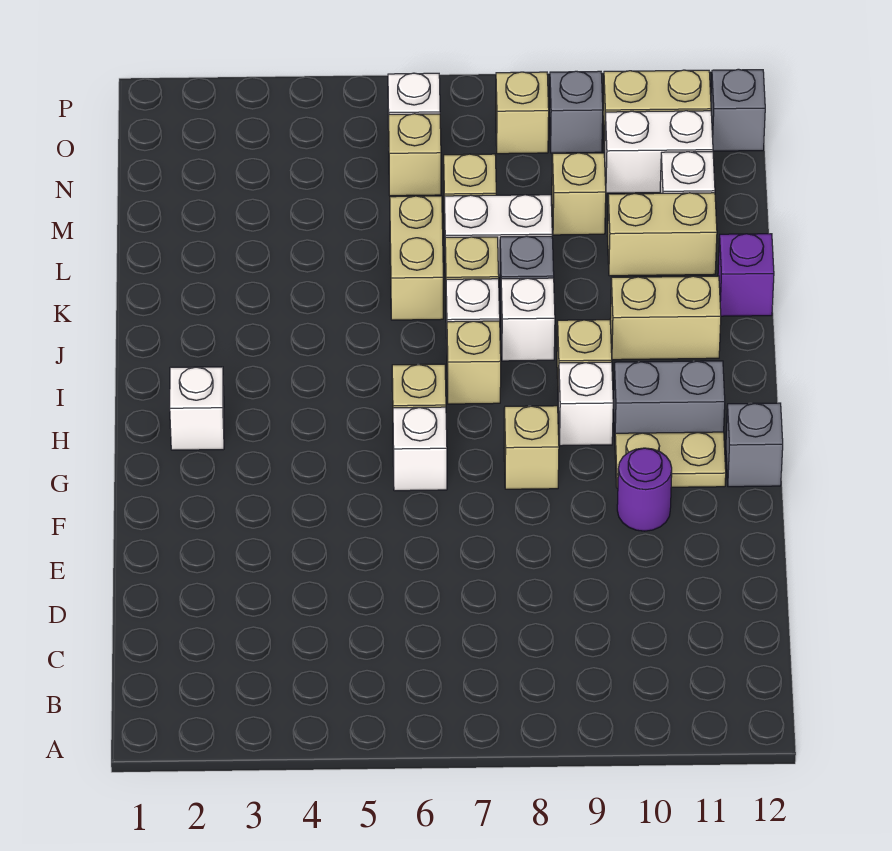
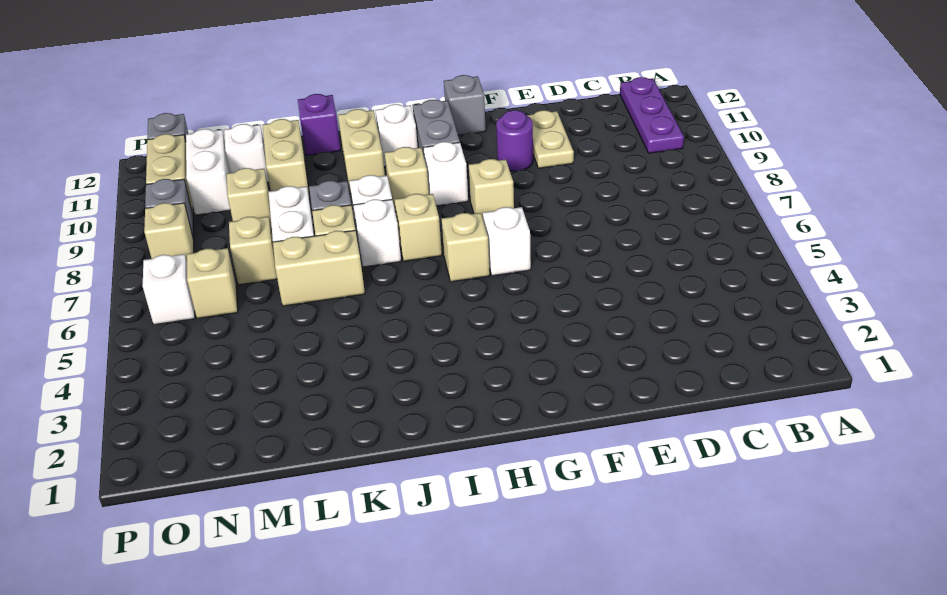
none -> purple plate B10:B12 level 1
tan plate G10:G11 level 1 -> tan plate E10:E11 level 1
white brick H2 level 1 -> white brick I11 level 1

